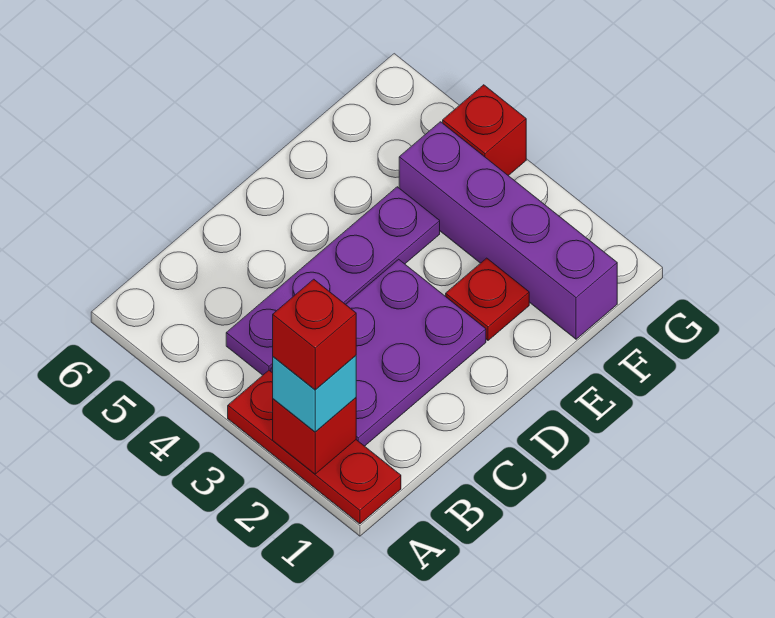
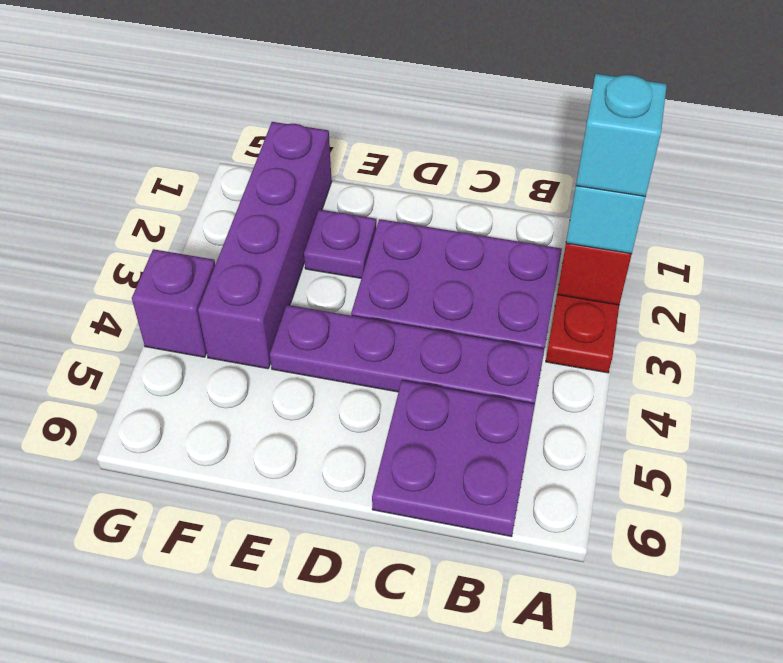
red brick A2 level 4 -> cyan brick A2 level 4
none -> purple plate B5:C6 level 1
red plate E2 level 1 -> purple plate E2 level 1
red brick G4 level 1 -> purple brick G4 level 1

